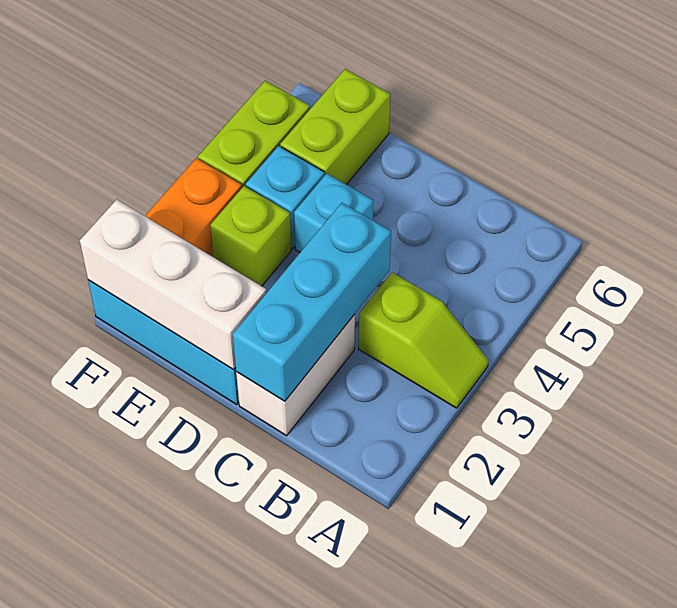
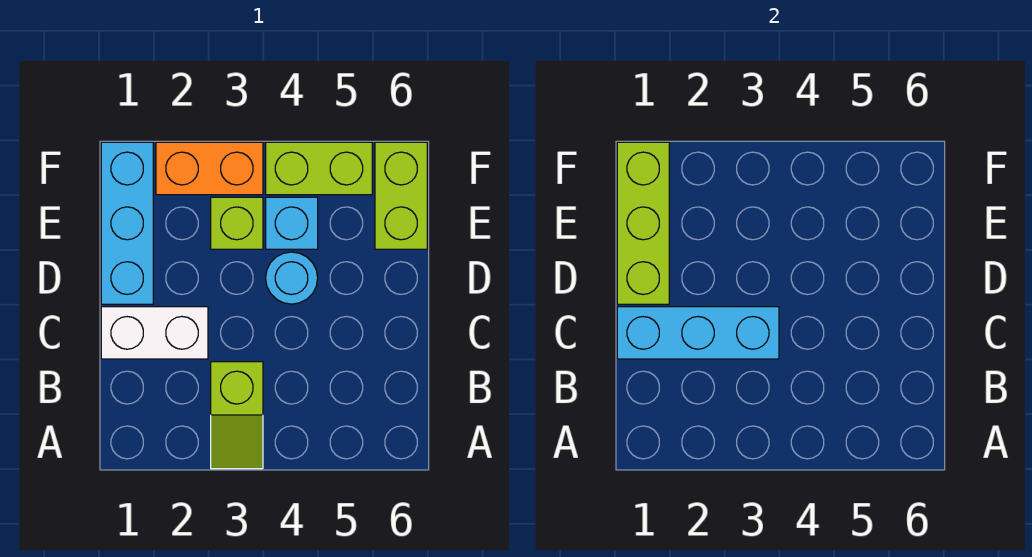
white brick D1:F1 level 2 -> lime brick D1:F1 level 2
cyan brick D4 level 1 -> cyan round brick D4 level 1
lime brick E5:E6 level 1 -> lime brick E6:F6 level 1

